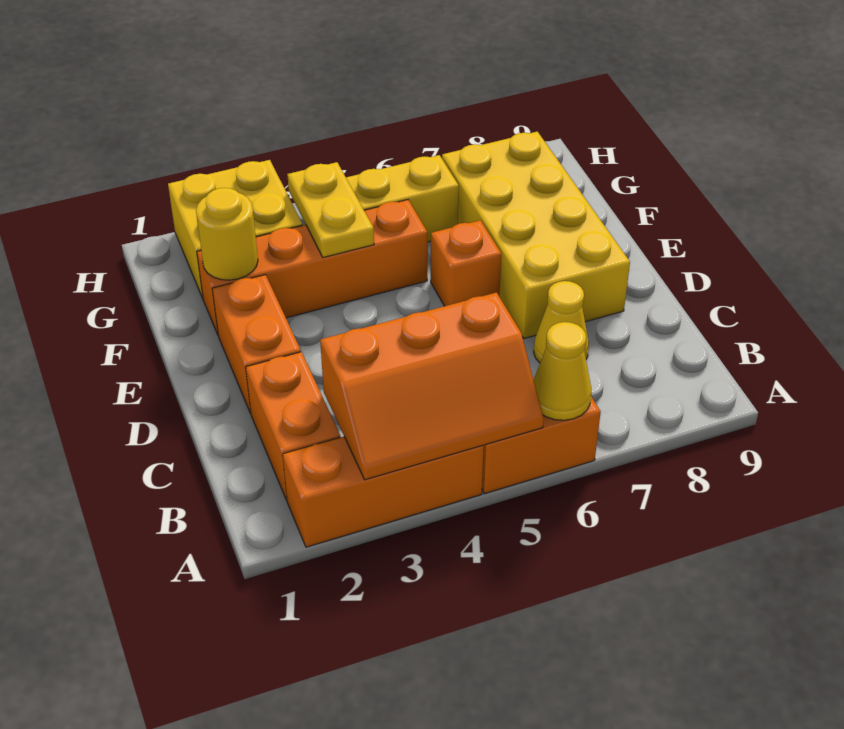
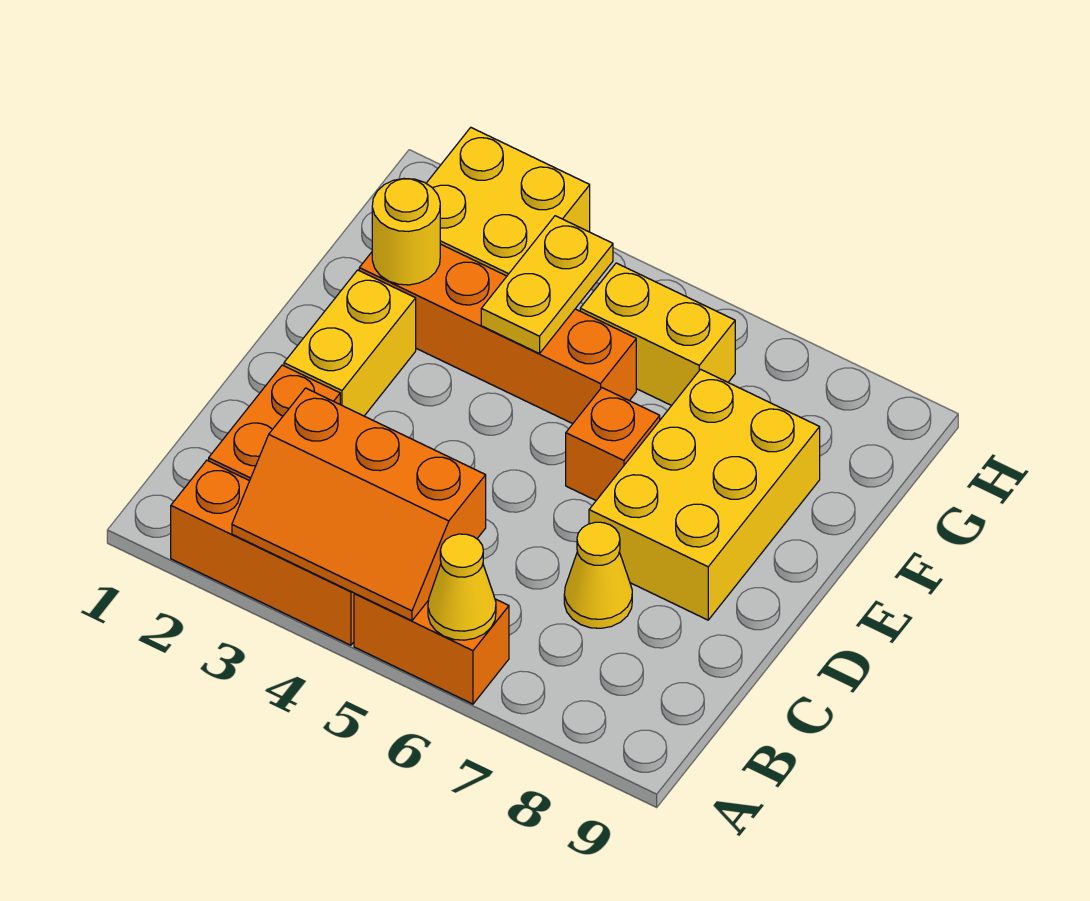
orange brick D2:E2 level 1 -> yellow brick D2:E2 level 1
yellow brick D7:G8 level 1 -> yellow brick D7:F8 level 1

